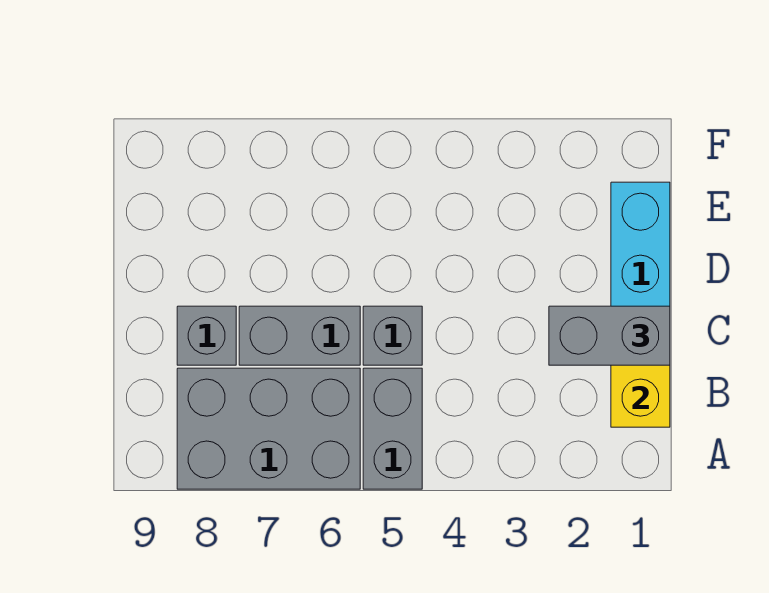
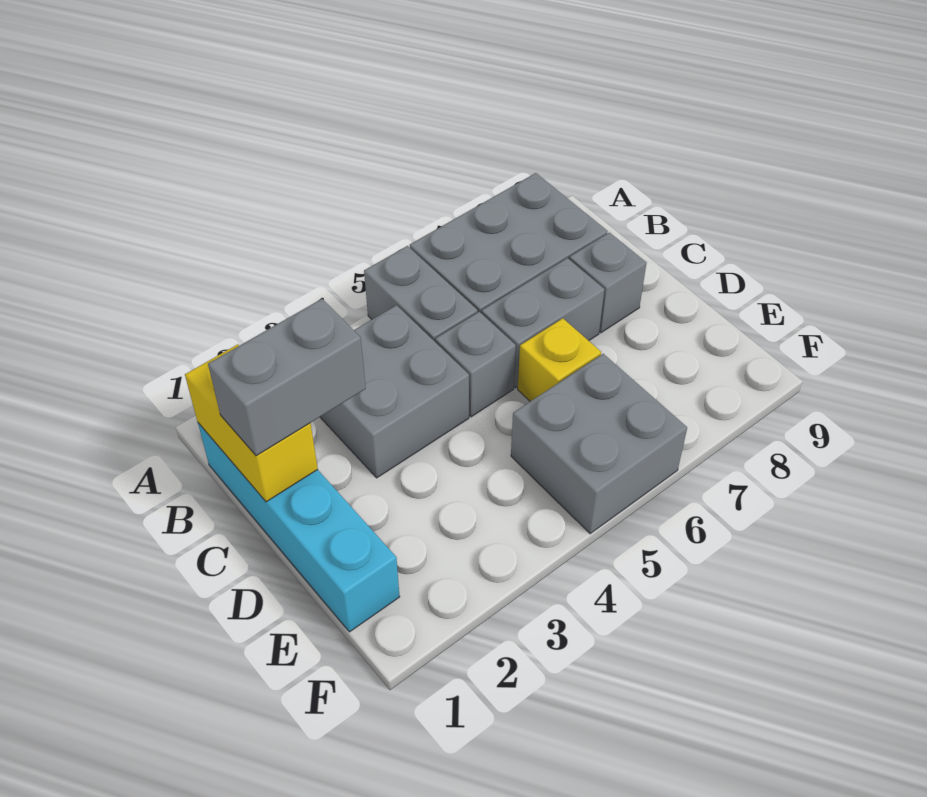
none -> grey brick B3:C4 level 1
none -> yellow brick D6 level 1
none -> grey brick E5:F6 level 1

